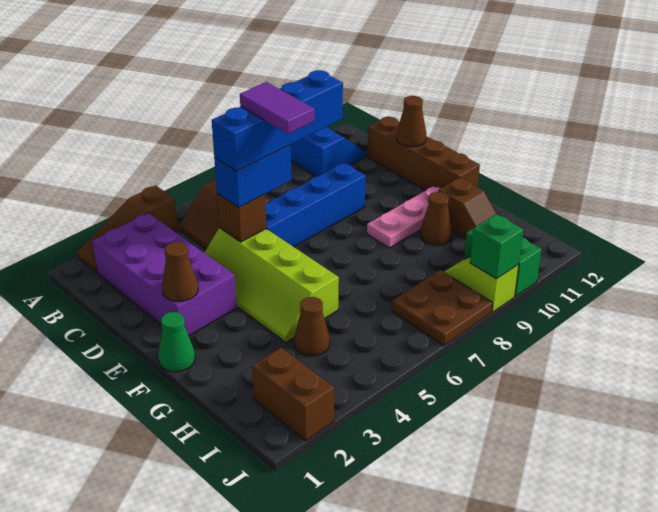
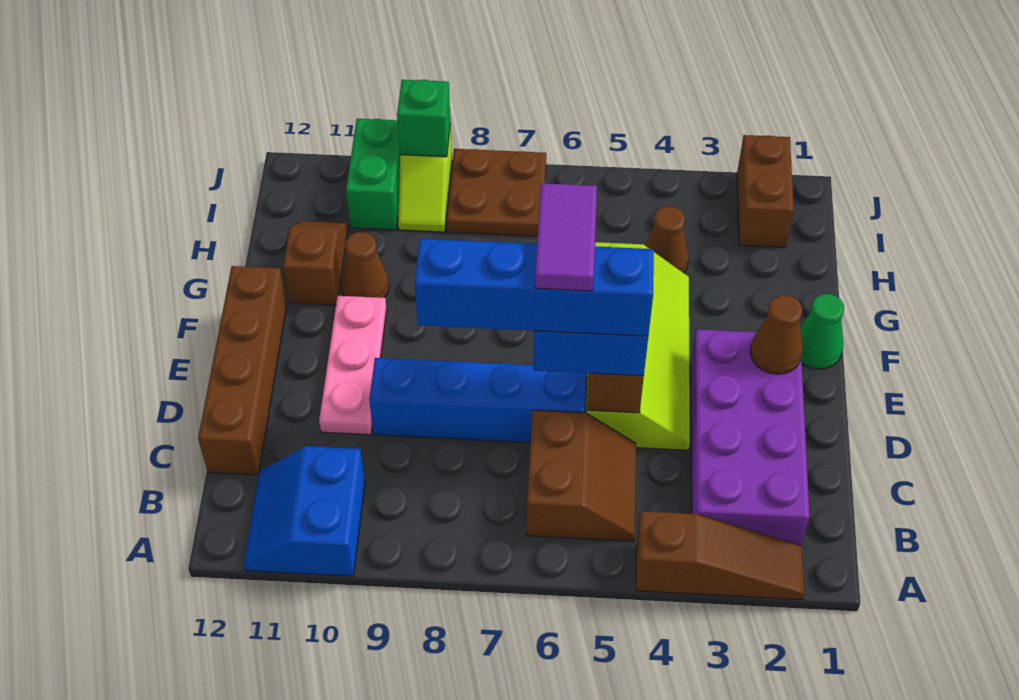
brown cone D12 level 2 -> none
pink plate F9:F11 level 1 -> pink plate D10:F10 level 1

